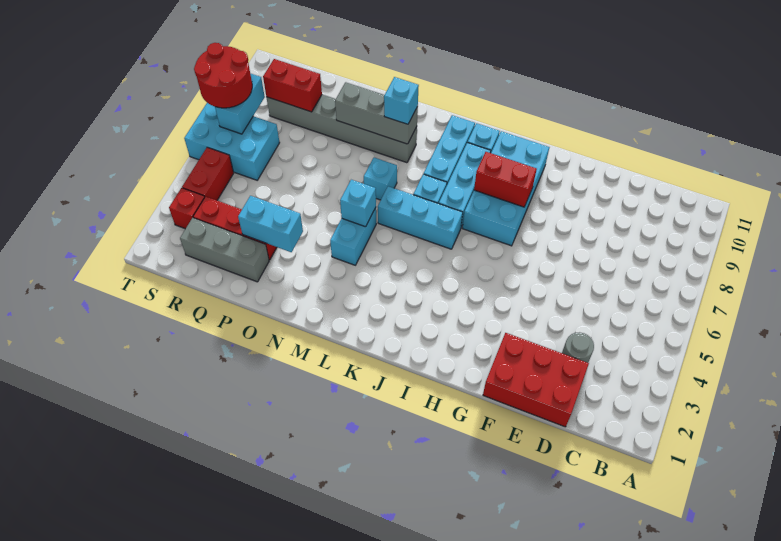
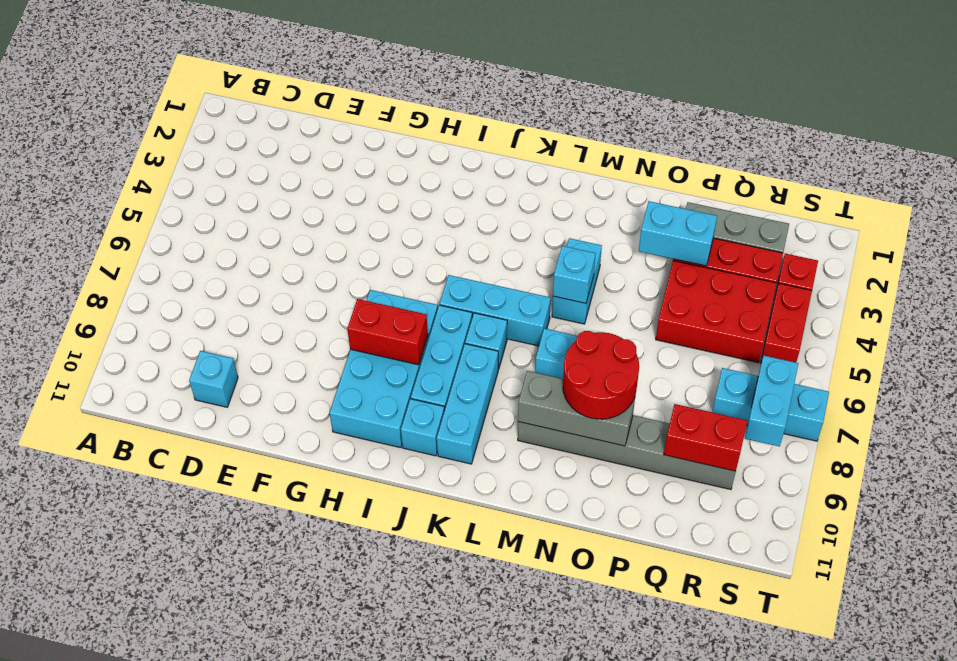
red brick D1:F2 level 1 -> red brick P4:R5 level 1
grey round brick D3 level 1 -> none
cyan brick M9 level 3 -> cyan brick D10 level 1
cyan brick R6:T7 level 1 -> cyan brick R7:T7 level 1
red round brick S7:T8 level 3 -> red round brick N8:O9 level 3

